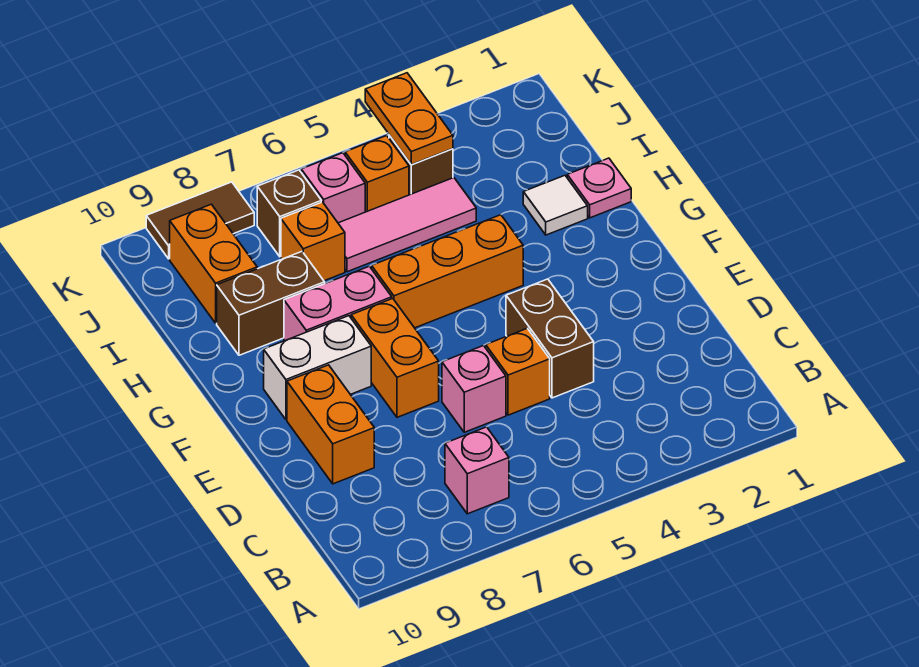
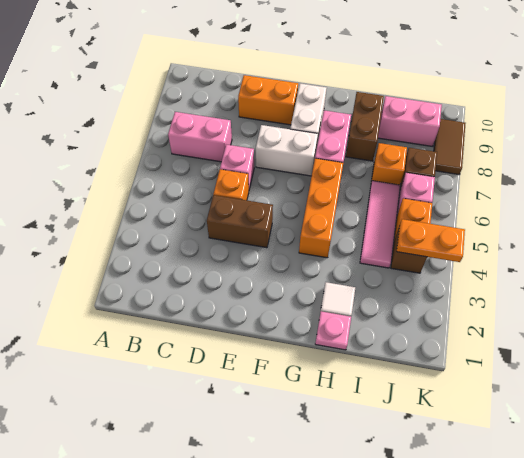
pink brick B7 level 1 -> pink brick B7:C7 level 1
orange brick E7:F7 level 1 -> white brick E7:F7 level 1
orange brick I9:J9 level 1 -> pink brick I9:J9 level 1

